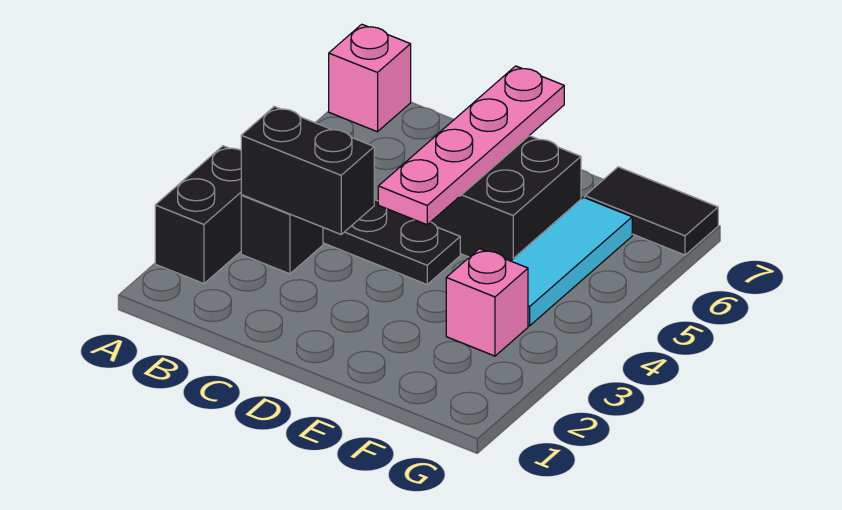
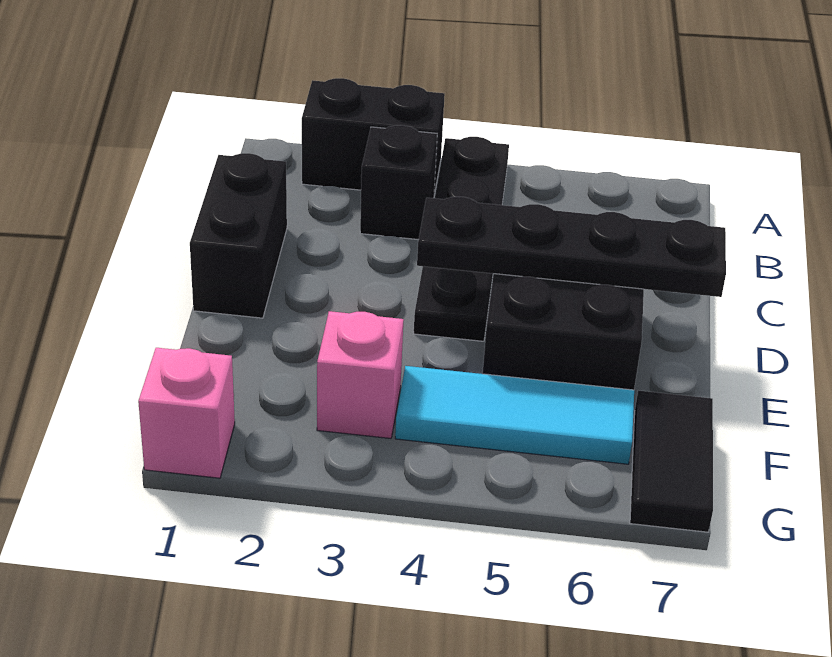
pink brick A7 level 1 -> pink brick G1 level 1
black brick B3:C3 level 2 -> black brick C1:D1 level 1
pink plate D4:D7 level 2 -> black plate D4:D7 level 2

